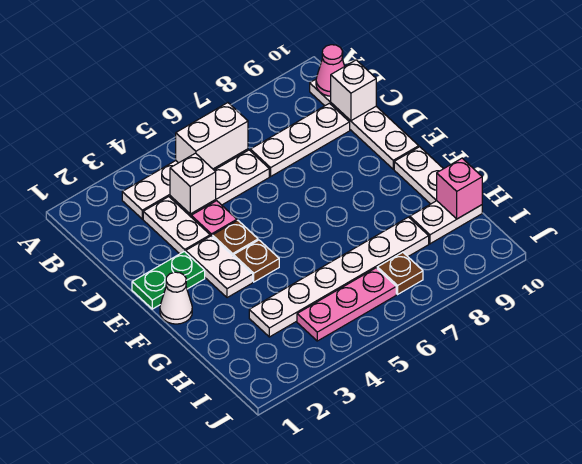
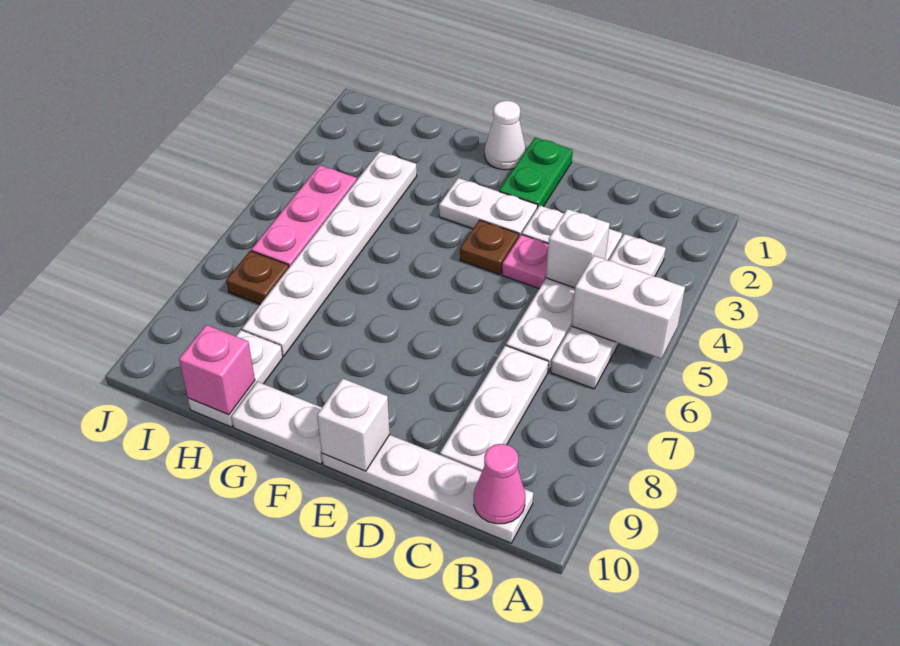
white brick B5:B6 level 2 -> white brick A5:B5 level 2
white brick C10 level 2 -> white brick E10 level 2
brown plate F4 level 1 -> none

